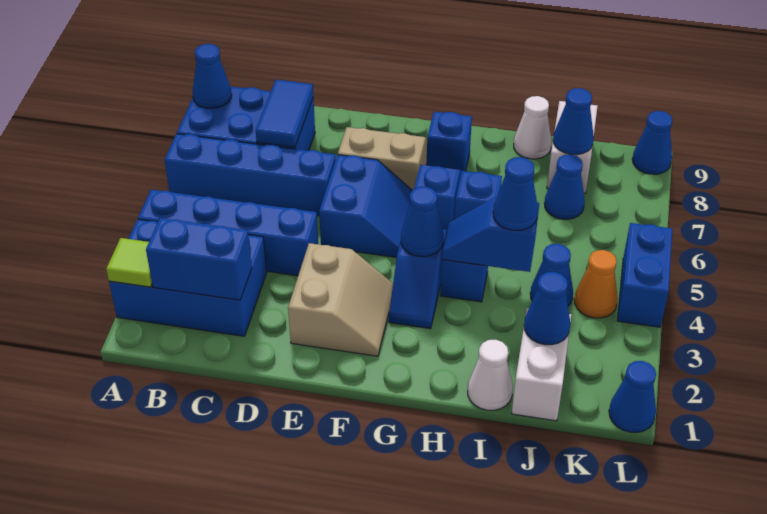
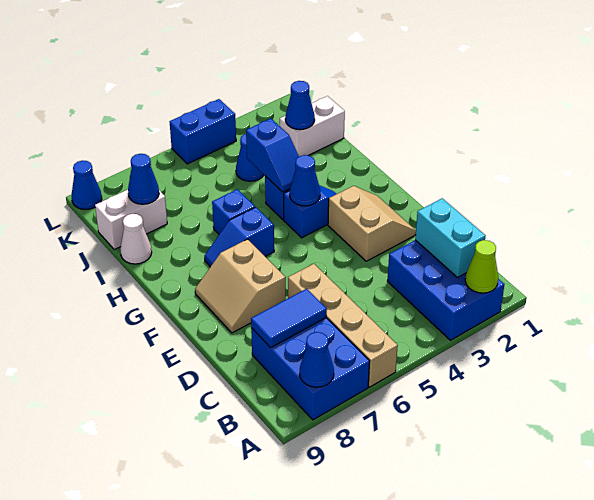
lime tile A2 level 2 -> lime cone A2 level 2
blue brick A4:D4 level 1 -> none
blue brick A6:D6 level 1 -> tan brick A6:D6 level 1
blue brick B2:C2 level 2 -> cyan brick B2:C2 level 2
tan slope E2:F3 level 1 top E -> tan slope E2:F3 level 1 top 3
blue slope E5:F6 level 1 top E -> none
blue brick G8 level 1 -> none
white cone I1 level 1 -> none
blue cone I4 level 3 -> none
blue cone J7 level 1 -> none
orange cone K4 level 1 -> none
blue cone L1 level 1 -> none

